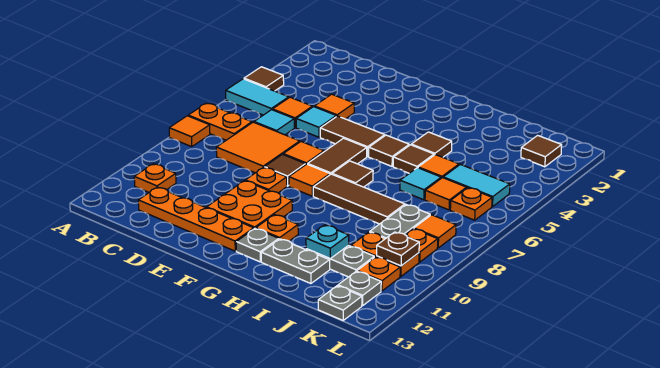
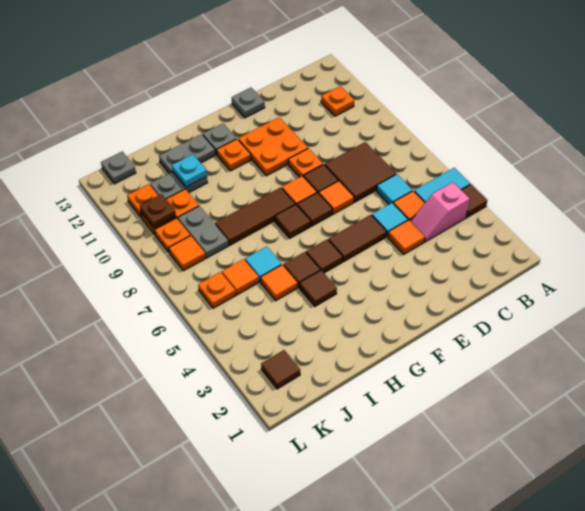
orange plate A7:B7 level 1 -> none
orange tile A8 level 1 -> none
none -> pink slope B4:C4 level 1 top B
orange tile C7:D8 level 1 -> brown tile C7:D8 level 1
orange plate C12:F12 level 1 -> none
brown tile F6:F7 level 1 -> brown tile F7 level 1
cyan tile J5:K5 level 1 -> none
grey plate K12 level 1 -> grey plate E13 level 1

